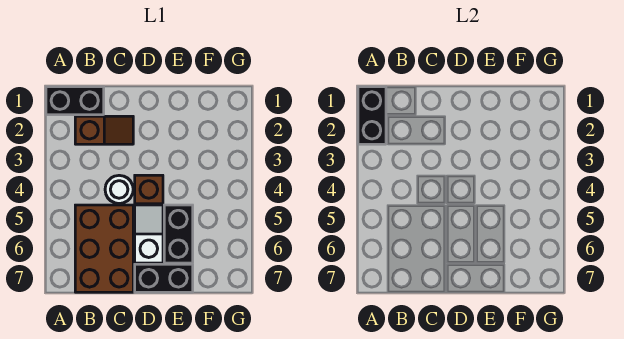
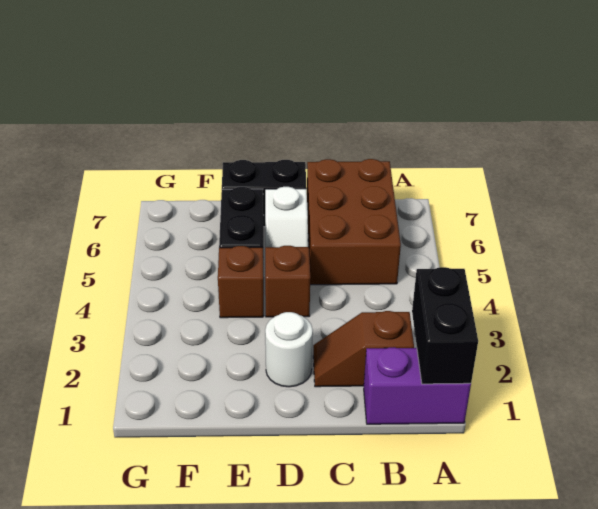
black brick A1:B1 level 1 -> purple brick A1:B1 level 1
white round brick C4 level 1 -> white round brick D2 level 1
none -> brown brick E4 level 1

